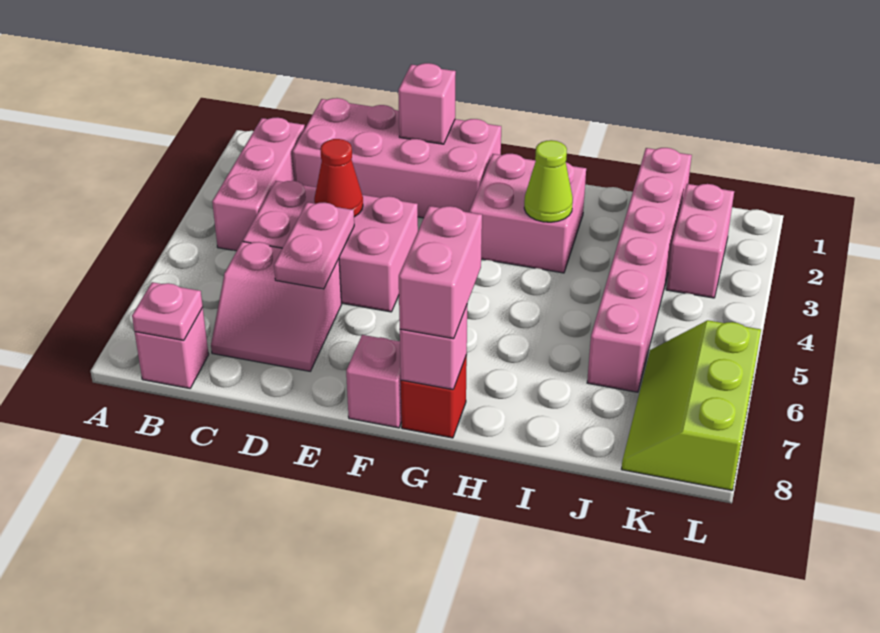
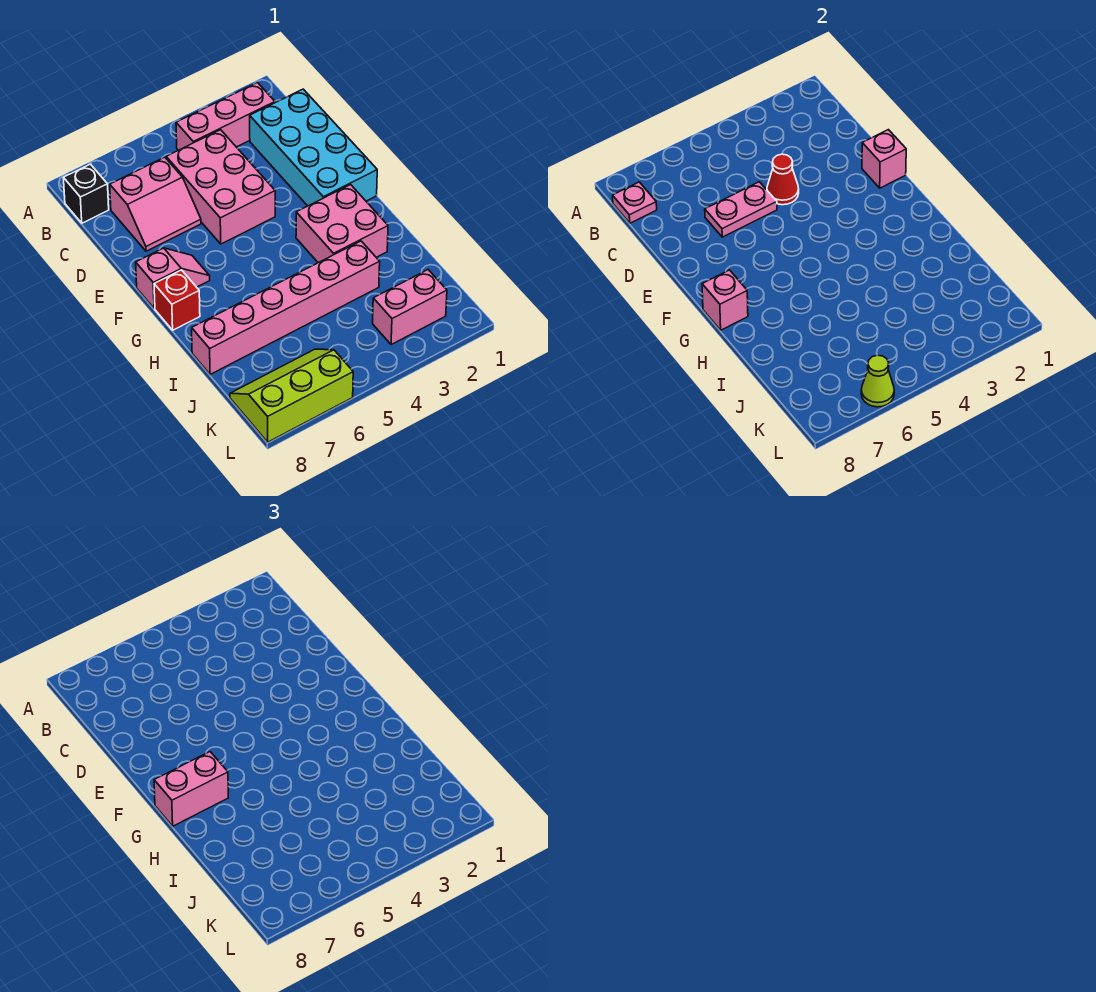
pink brick B8 level 1 -> black brick B8 level 1
pink brick C1:F2 level 1 -> cyan brick C1:F2 level 1
pink slope C6:D7 level 1 top 6 -> pink slope C6:D7 level 1 top C
lime cone H3 level 2 -> lime cone L6 level 2
pink brick J1:J6 level 1 -> pink brick I3:I8 level 1

